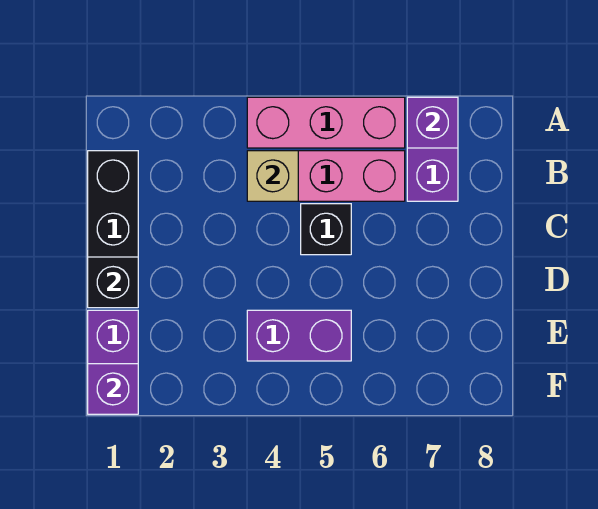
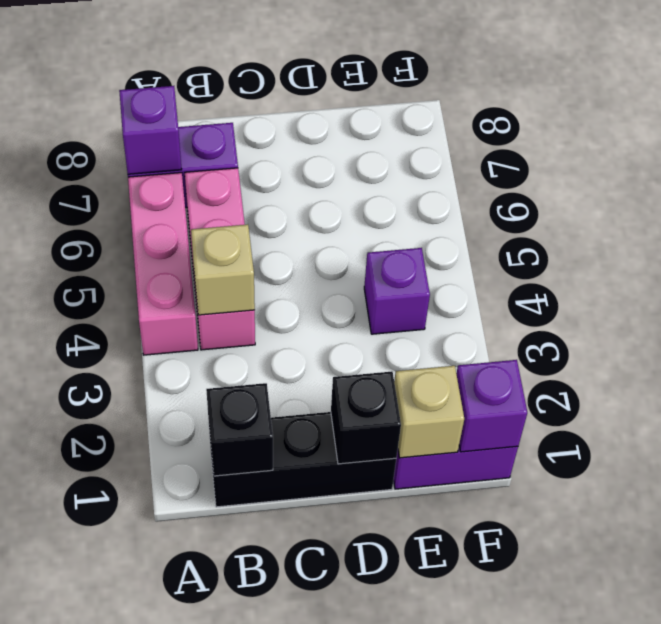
black brick C5 level 1 -> black brick B1 level 2
none -> tan brick E1 level 2
purple brick E4:E5 level 1 -> purple brick E4 level 1

